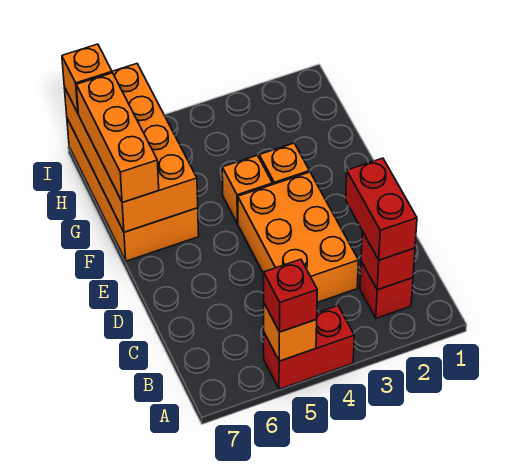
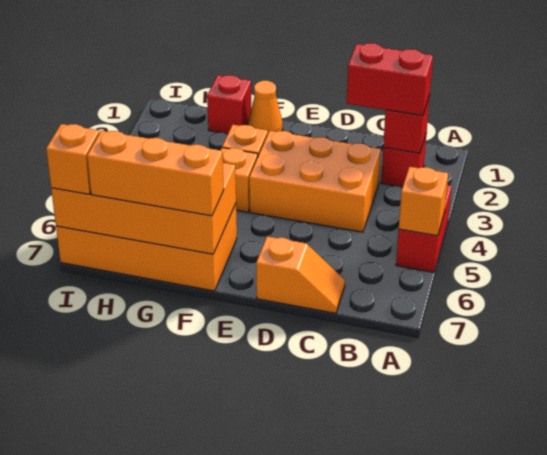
red brick A5 level 3 -> red brick G1 level 1
none -> orange slope C7:D7 level 1 top D
none -> orange cone F1 level 1

